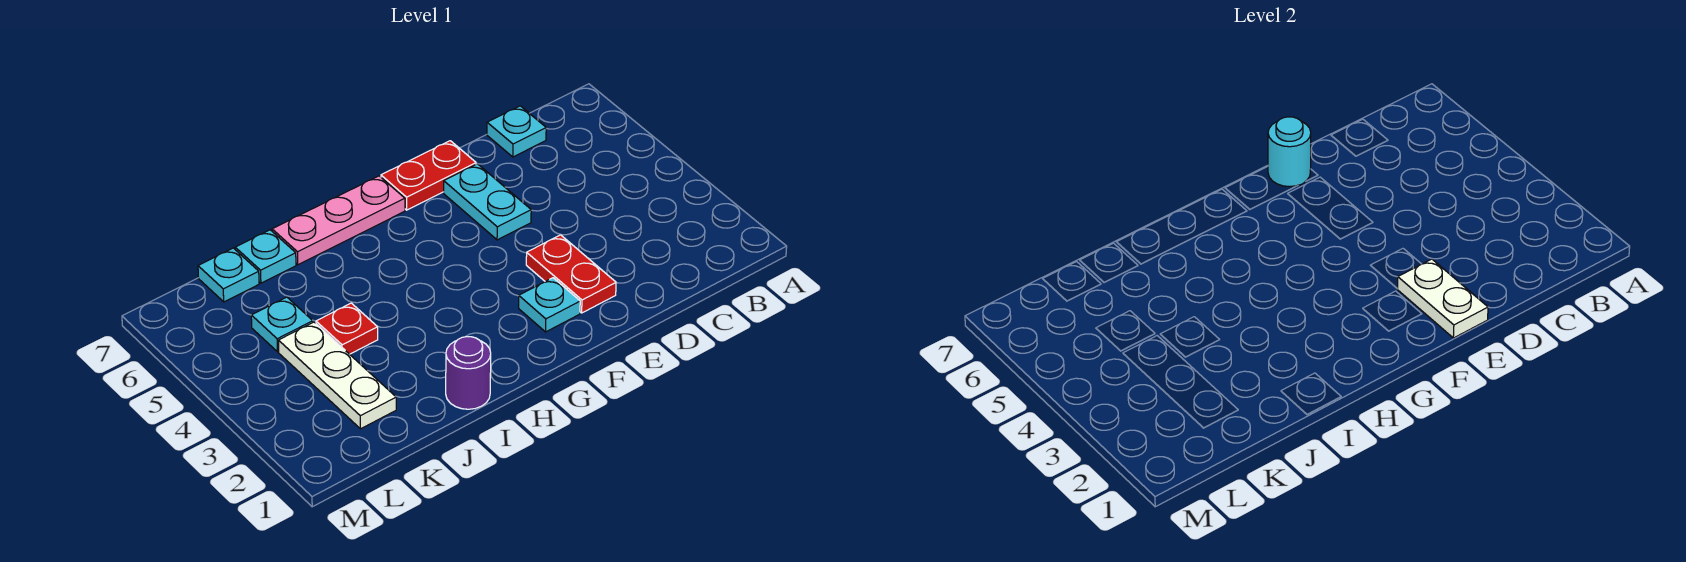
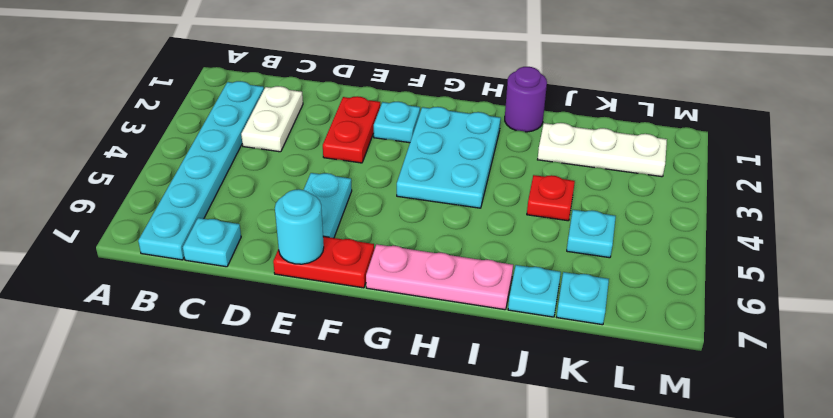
none -> cyan plate B2:B7 level 1
white plate E1:E2 level 2 -> white plate C2:C3 level 1
none -> cyan plate G2:H4 level 1
white plate K2:K4 level 1 -> white plate J2:L2 level 1

